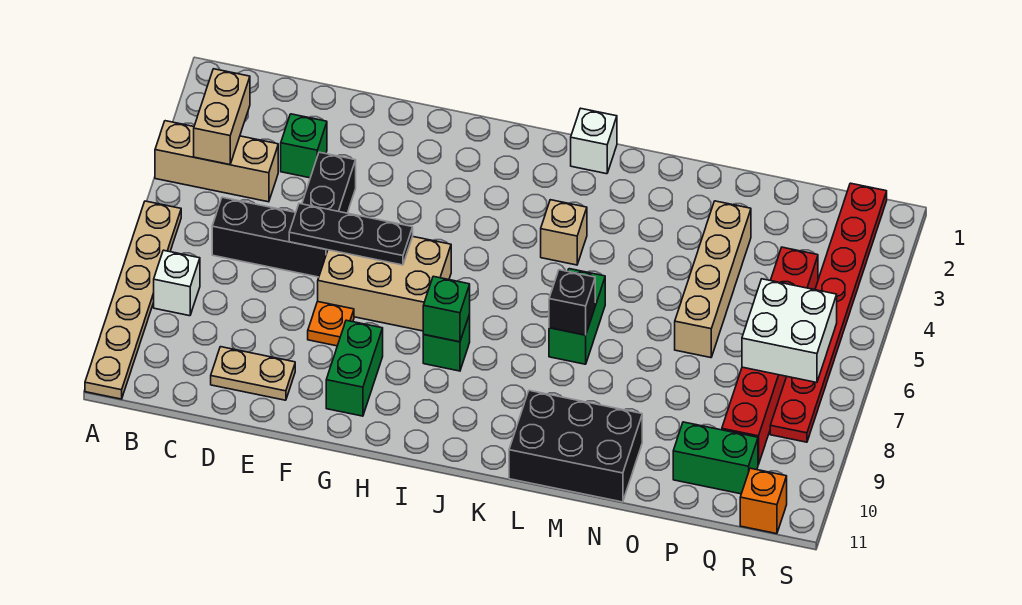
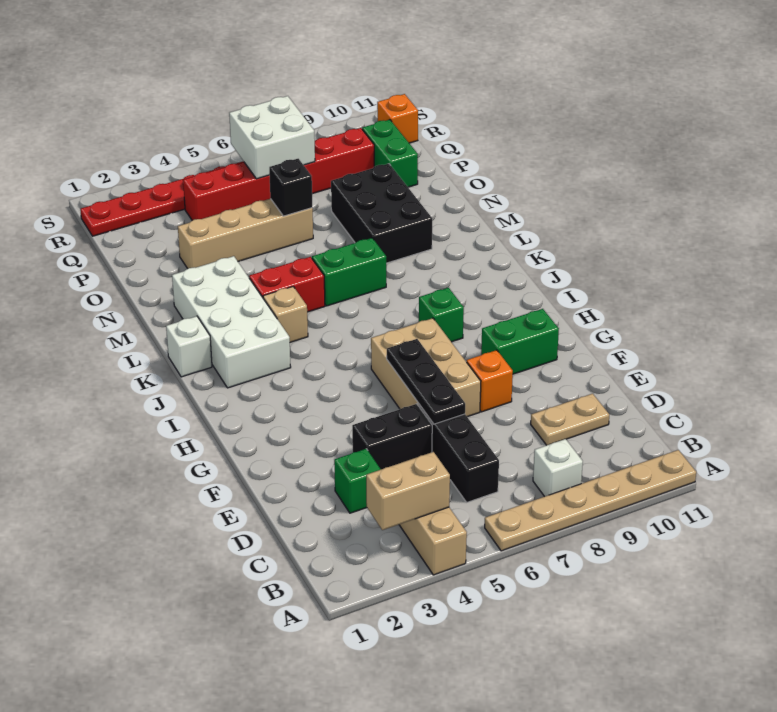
tan plate D10:E10 level 1 -> tan plate D9:D10 level 1
orange plate F8 level 1 -> orange brick F8 level 1
green brick I8 level 2 -> none
none -> white brick J2:M3 level 1
none -> red brick L4:L5 level 1
black brick L7 level 2 -> black brick O6 level 2
black brick L10:N11 level 1 -> black brick M8:O9 level 1

